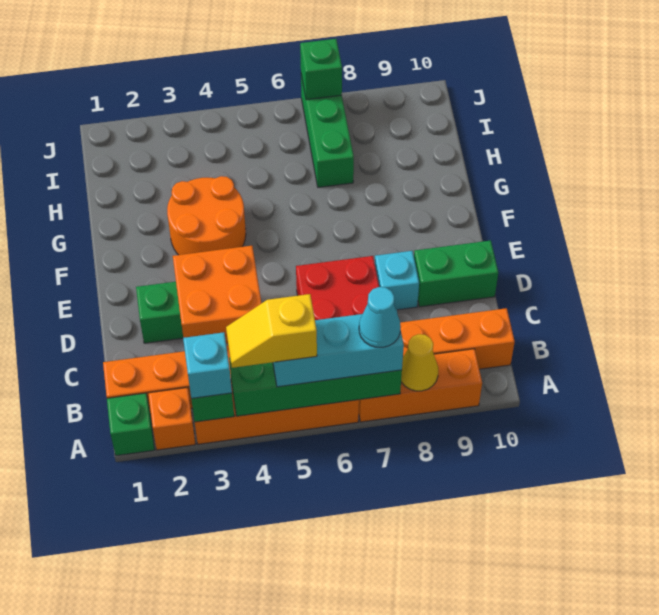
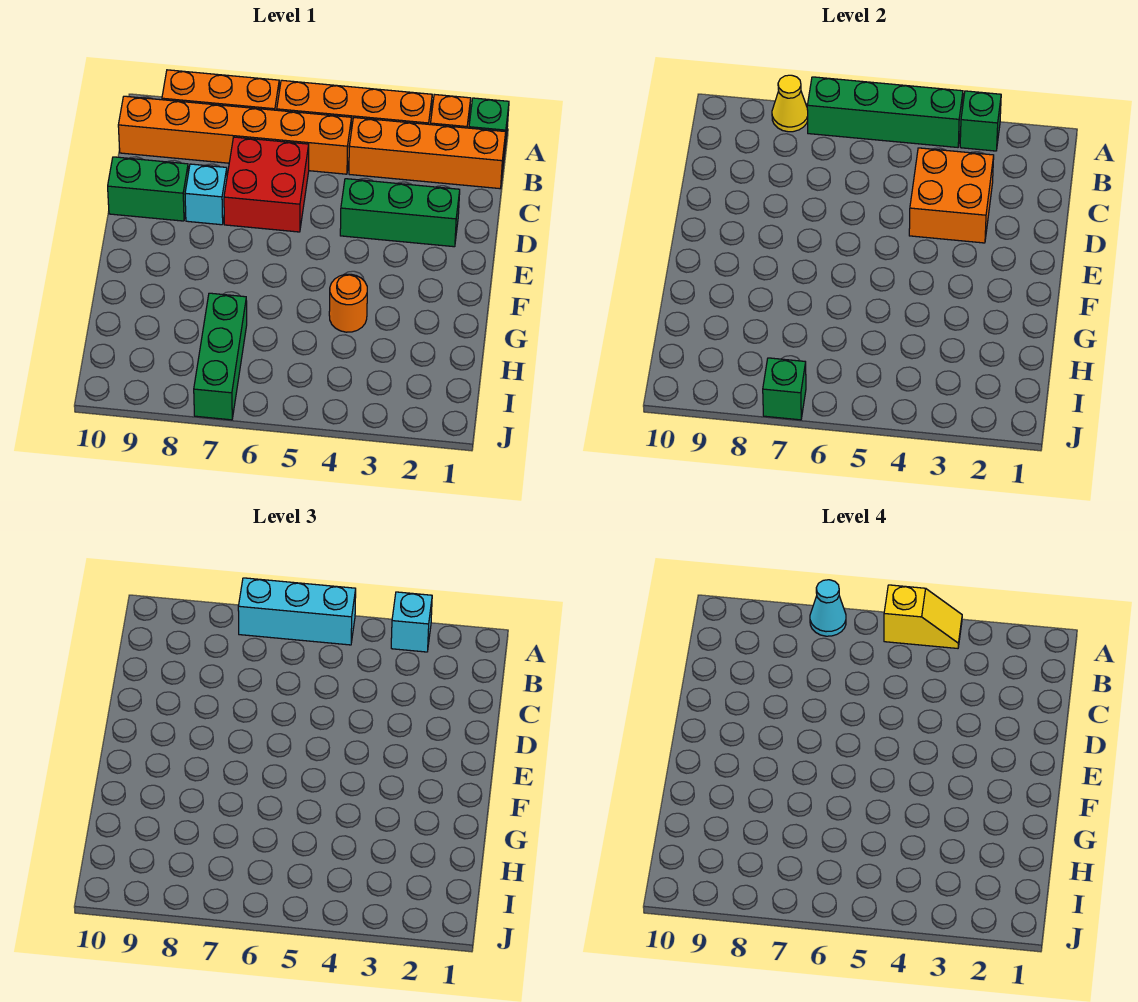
orange round brick F3:G4 level 1 -> orange round brick G4 level 1

